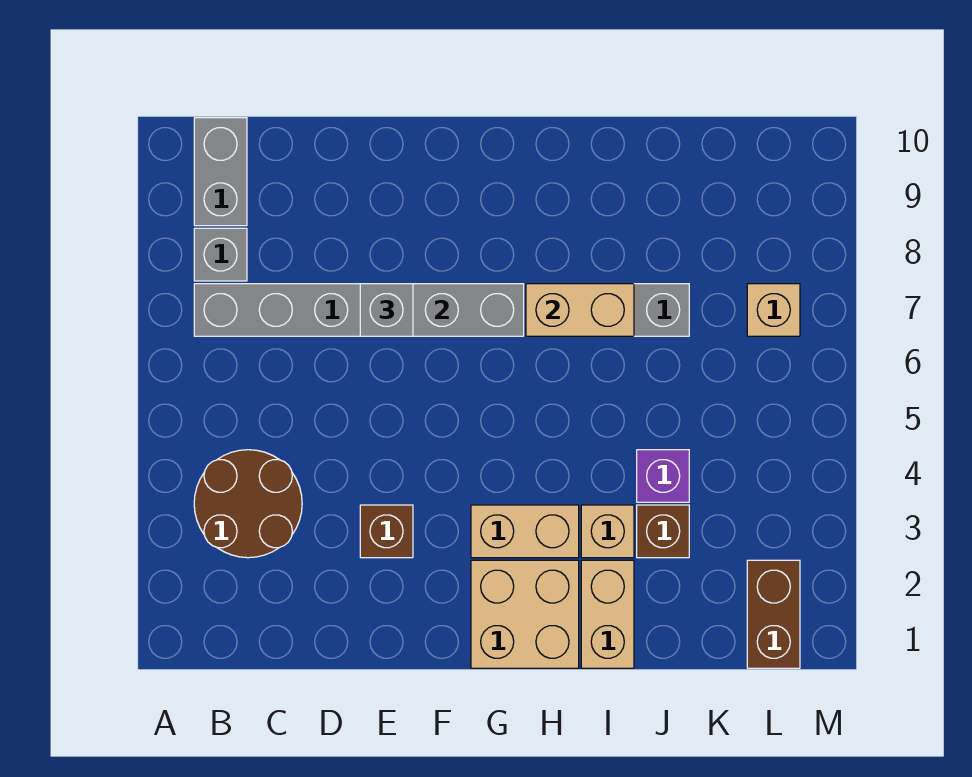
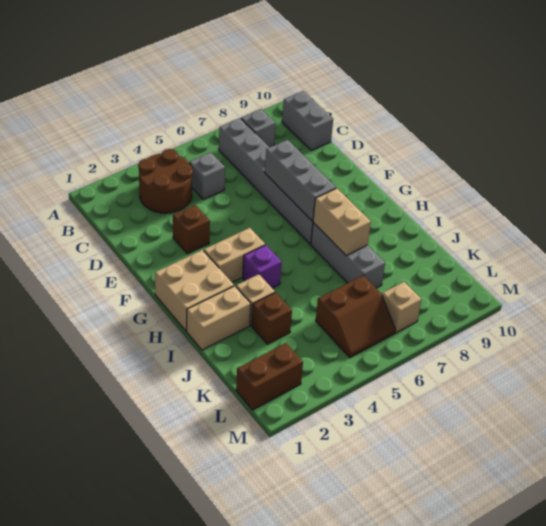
grey brick B9:B10 level 1 -> grey brick B10:C10 level 1
grey brick E7 level 3 -> grey brick C5 level 1
tan brick G3:H3 level 1 -> tan brick G3:G4 level 1
purple brick J4 level 1 -> purple brick H4 level 1
none -> brown slope K5:L6 level 1 top K

